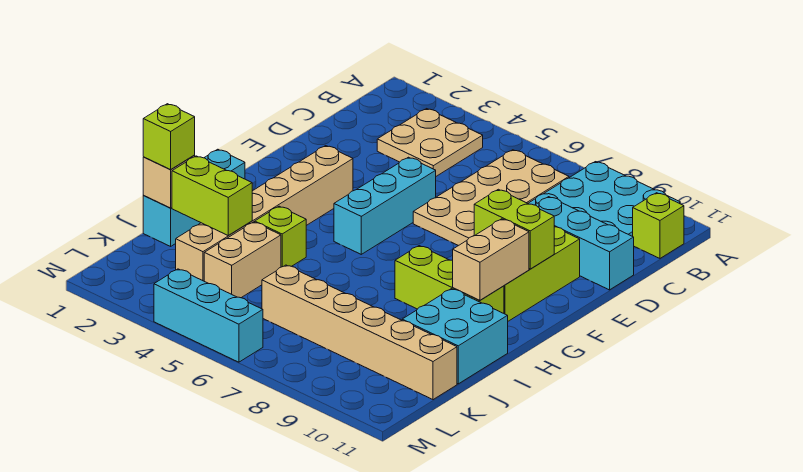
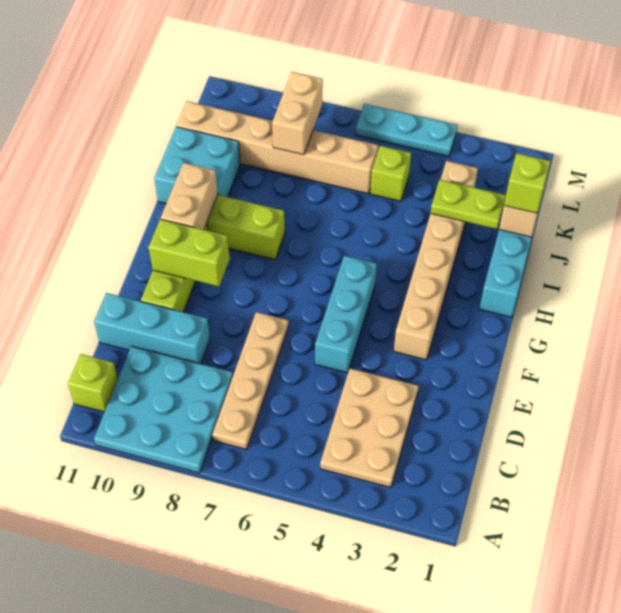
tan plate B3:C4 level 1 -> tan plate B3:D4 level 1
tan plate B6:E7 level 1 -> tan plate B7:E7 level 1
lime brick I4 level 1 -> lime brick K5 level 1
lime brick J2:J3 level 2 -> lime plate J2:J3 level 2
tan brick J4:K4 level 1 -> tan brick K8:L8 level 2
cyan brick M4:M6 level 1 -> cyan plate M4:M6 level 1

